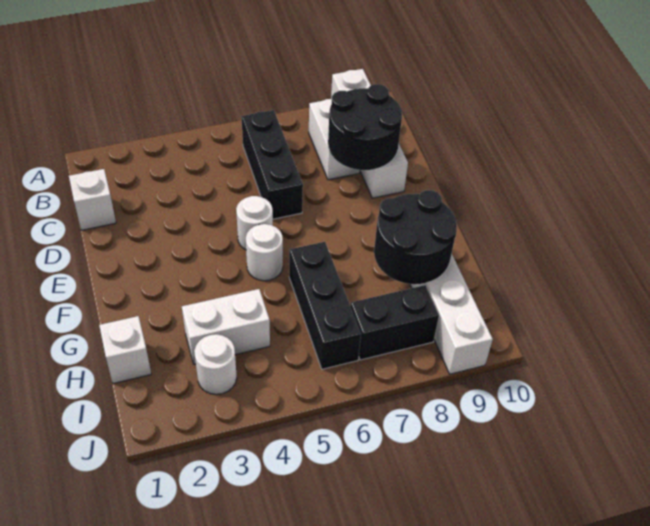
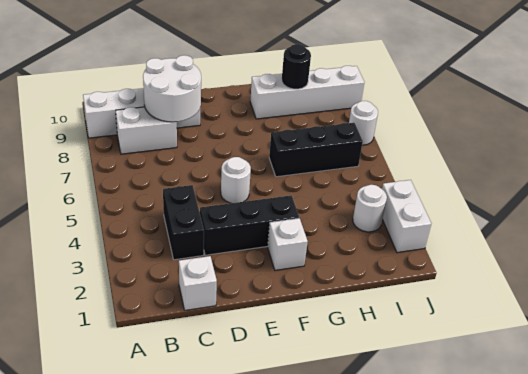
black brick B6:D6 level 1 -> black brick D3:F3 level 1
black round brick C8:D9 level 2 -> white round brick C8:D9 level 2
white round brick F5 level 1 -> white round brick J7 level 1
black round brick G8:H9 level 2 -> black round brick H9 level 2
white brick H1 level 1 -> white brick F2 level 1
white brick H3:H4 level 1 -> white brick J2:J3 level 1
black brick I7:I8 level 1 -> black brick C3:C4 level 1

